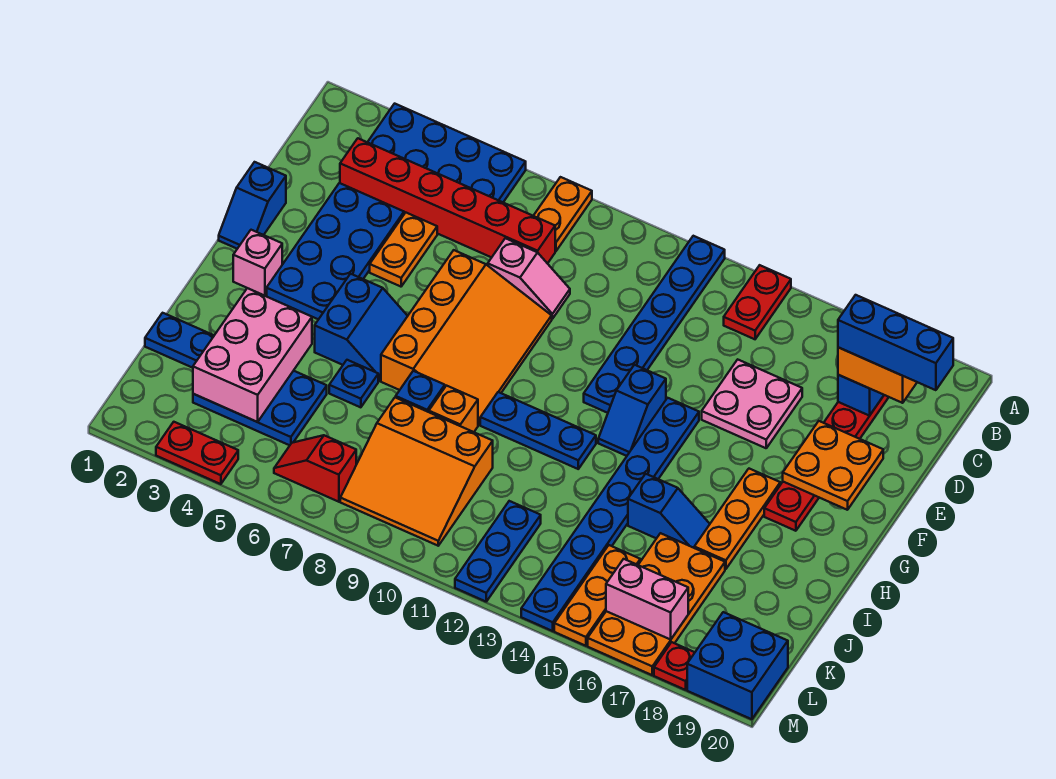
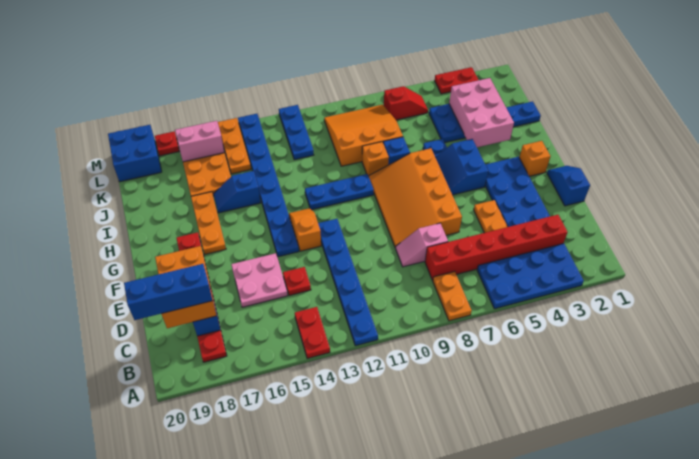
none -> red plate D14 level 1
blue slope F13:G13 level 1 top F -> orange slope F13:G13 level 1 top F
pink brick G2 level 1 -> orange brick G2 level 1

